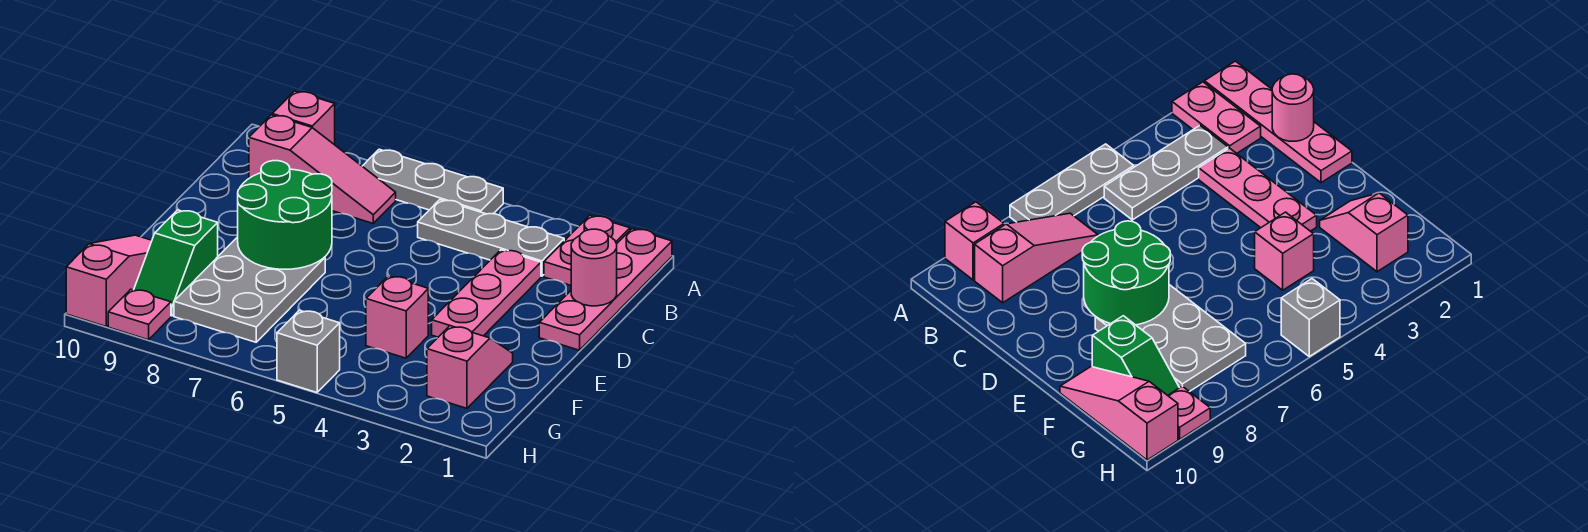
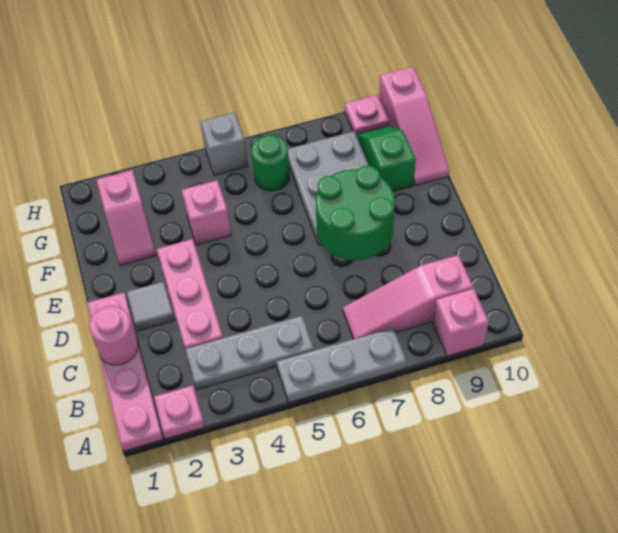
pink plate A2:B2 level 1 -> pink plate A2 level 1
none -> grey tile D2 level 1
none -> green round brick G6 level 1

